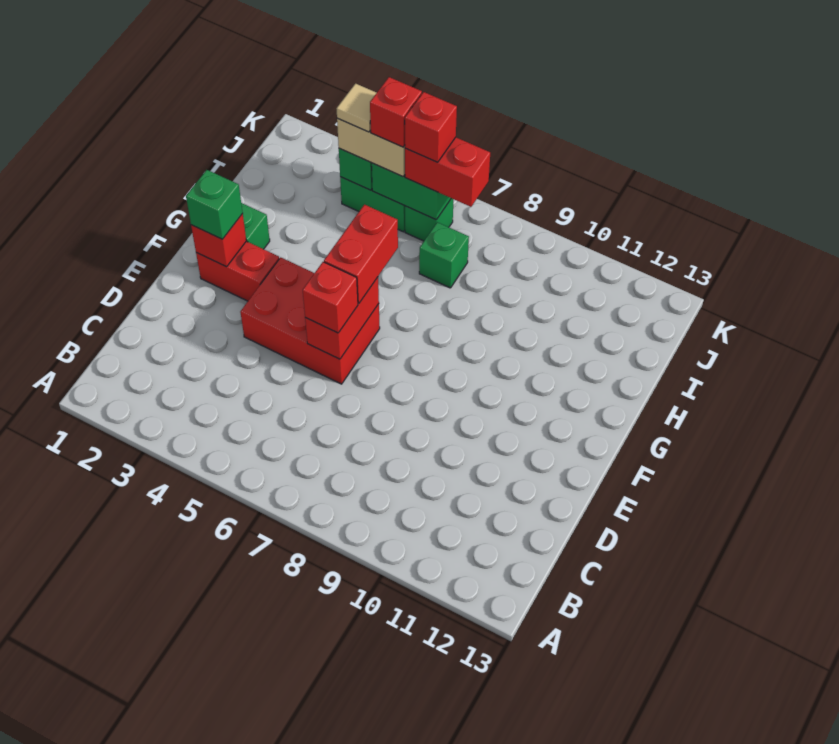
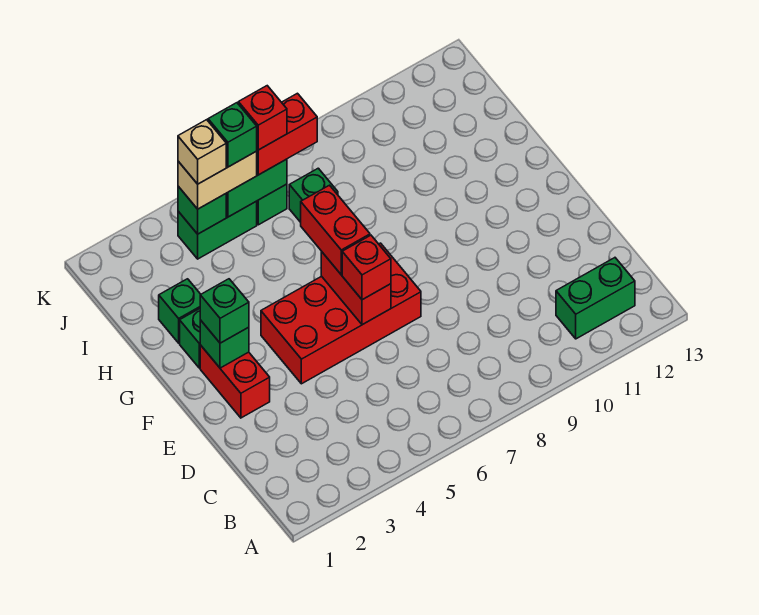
none -> green brick B11:B12 level 1
red brick E4:F6 level 1 -> red brick E4:F7 level 1
red brick F2:F3 level 1 -> red brick E2:F2 level 1
red brick F2 level 2 -> green brick F2 level 2
none -> green brick H2 level 1
tan tile J4 level 4 -> tan brick J4 level 4
red brick J5 level 4 -> green brick J5 level 4

